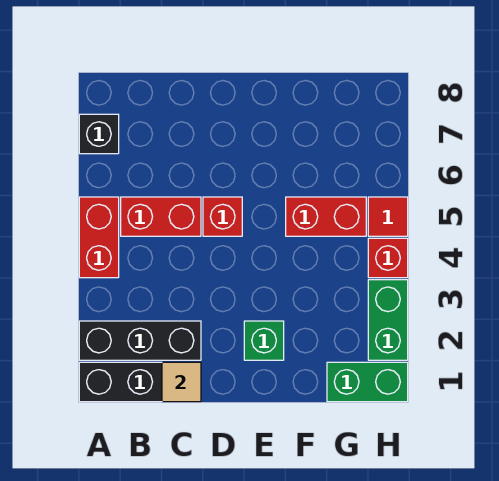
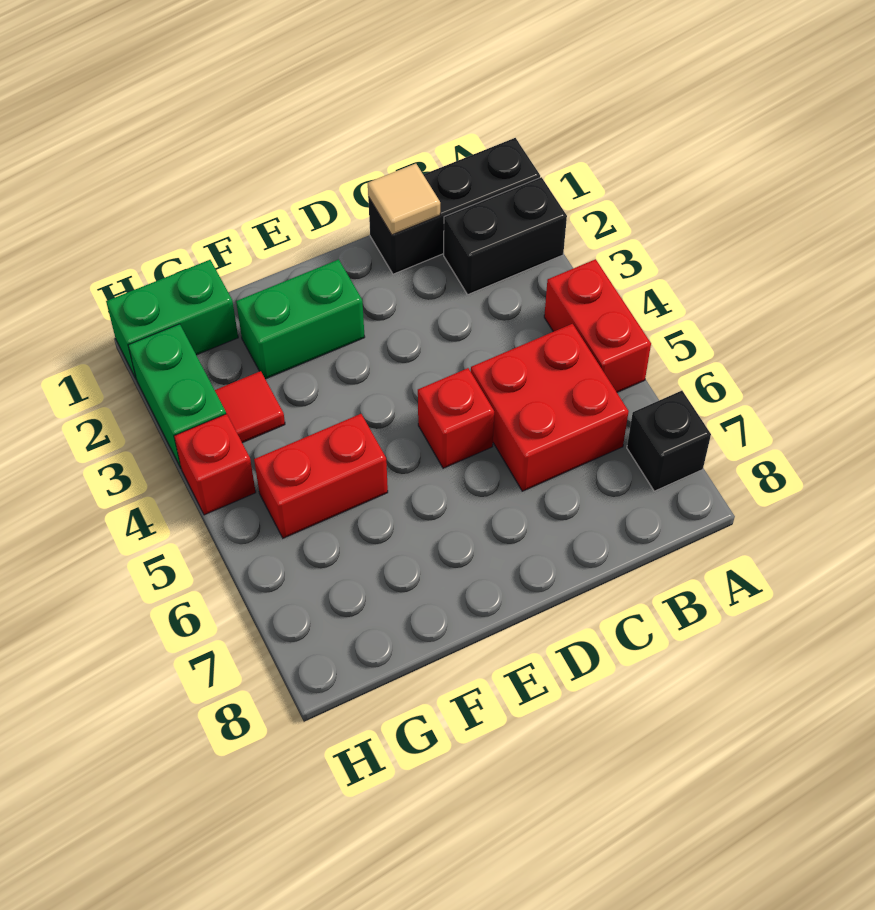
black brick A2:C2 level 1 -> black brick A2:B2 level 1
red brick B5:C5 level 1 -> red brick B5:C6 level 1
green brick E2 level 1 -> green brick E2:F2 level 1
red tile H5 level 1 -> red tile G3 level 1

